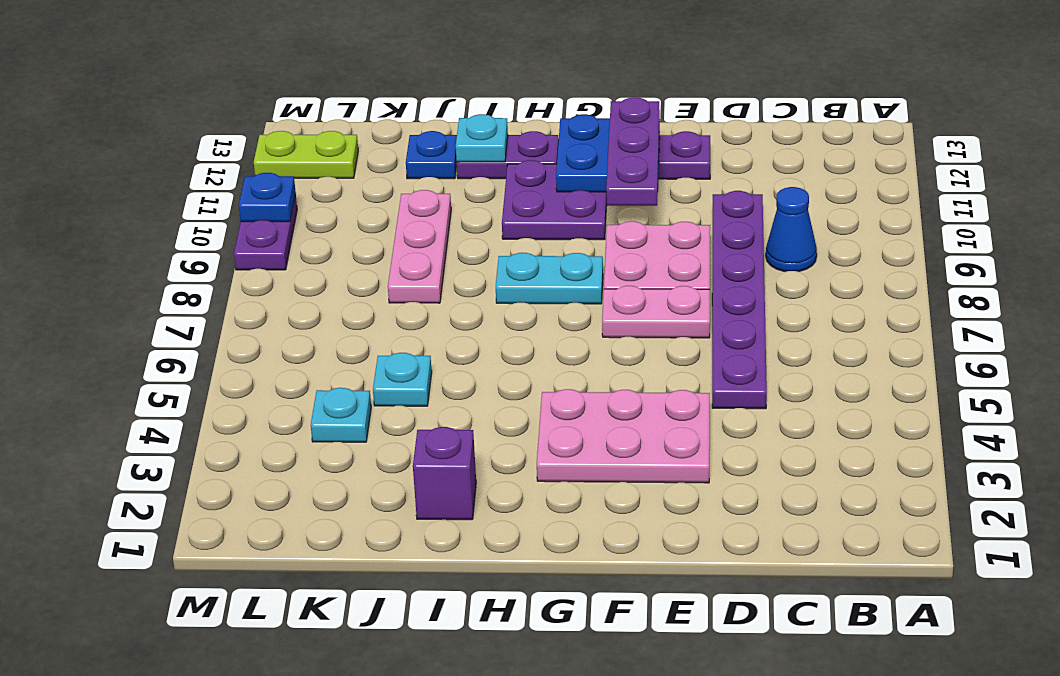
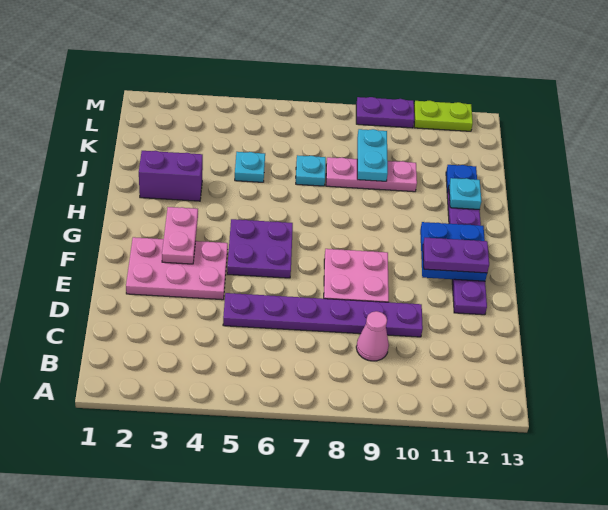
blue cone C9 level 1 -> pink cone C9 level 1
pink plate E3:G4 level 1 -> pink plate E2:F4 level 1
pink plate E7:F7 level 1 -> pink plate F3:G3 level 2
purple plate F10:F12 level 3 -> purple plate F11:F12 level 3
cyan plate G8:H8 level 1 -> cyan plate J9:K9 level 2
purple plate G10:H11 level 1 -> purple plate F5:G6 level 1
purple brick I2 level 1 -> purple brick I2:I3 level 1
cyan plate K4 level 1 -> cyan plate J7 level 1
lime plate L12:M12 level 1 -> lime plate M11:M12 level 1
blue plate M10 level 2 -> none

